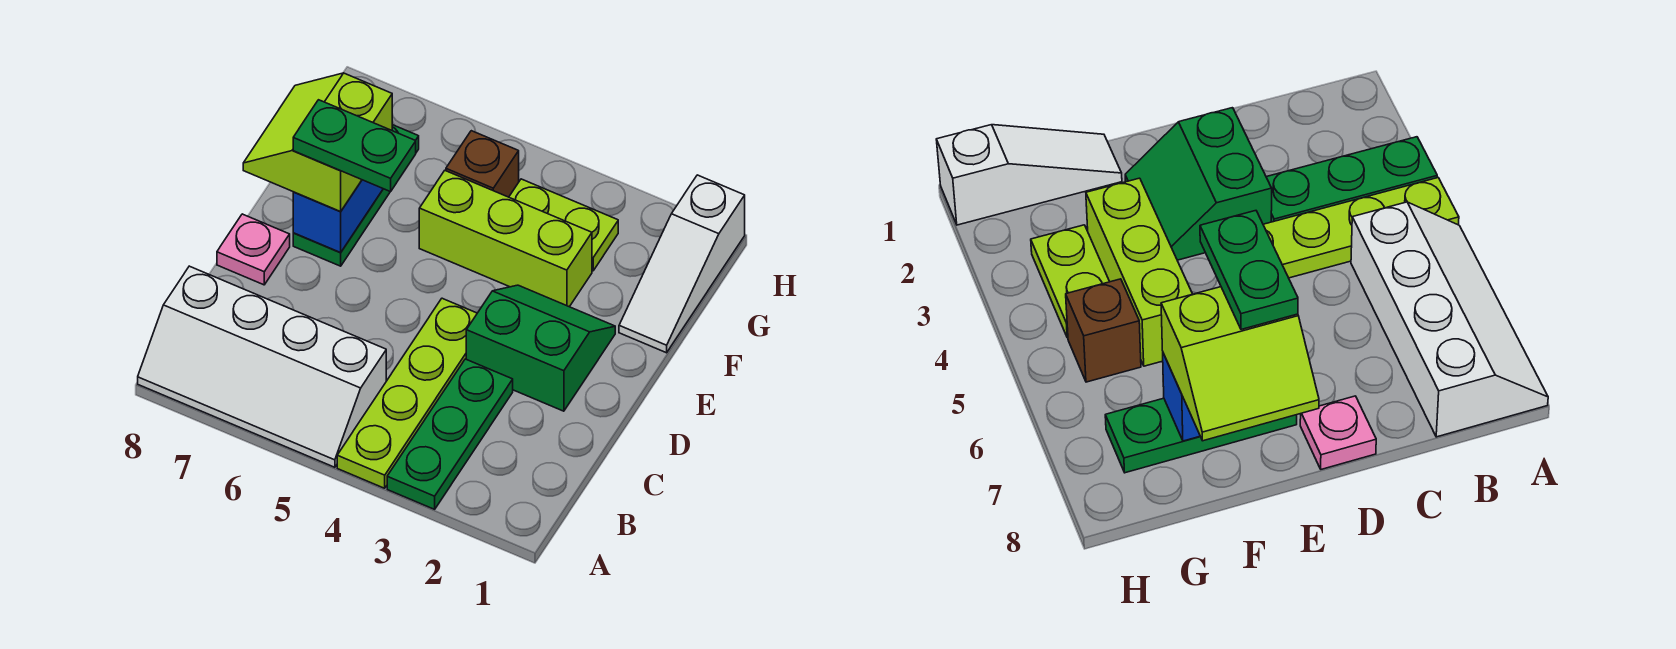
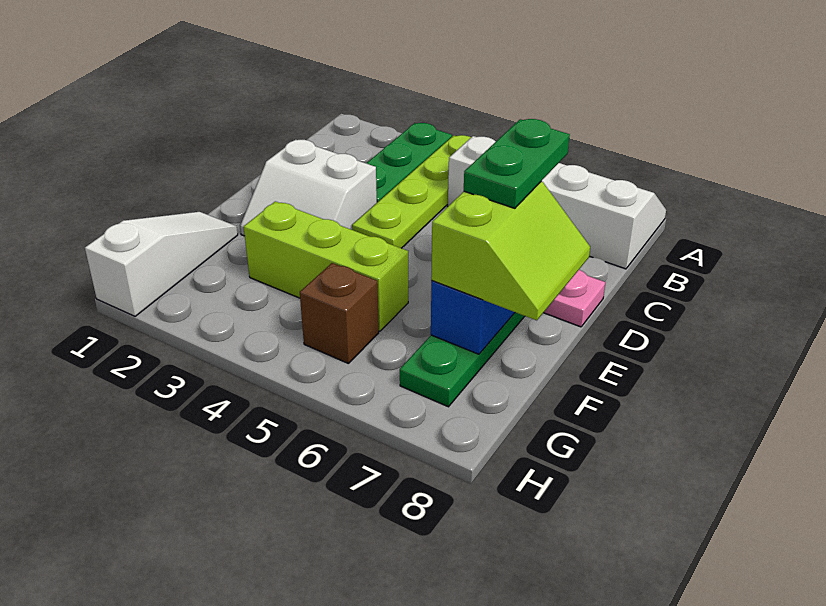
green slope D2:E3 level 1 top D -> white slope D2:E3 level 1 top D
green plate E6:E7 level 4 -> green plate D7:E7 level 4
lime plate G3:G4 level 1 -> none

